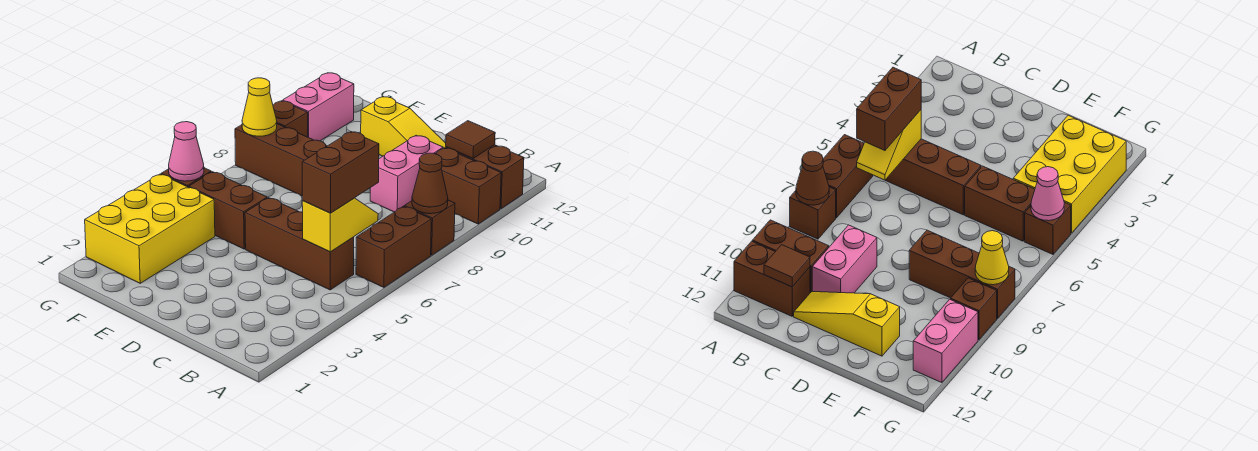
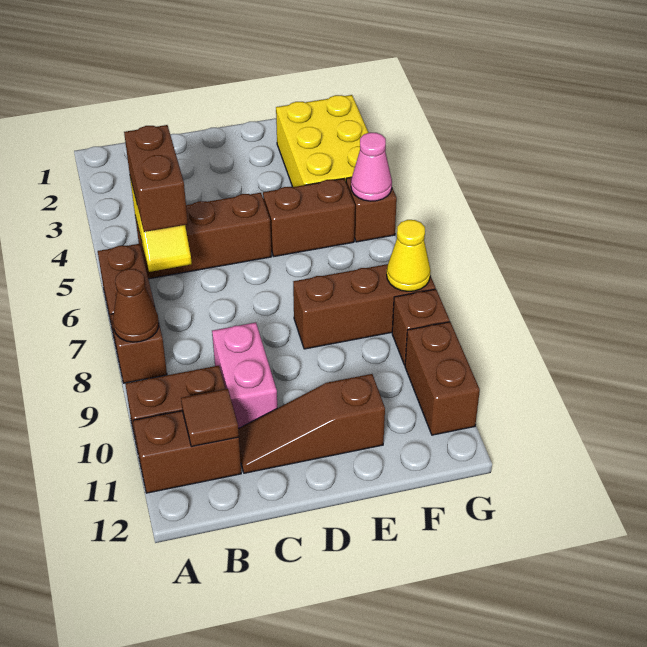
yellow slope C11:E11 level 1 top E -> brown slope C11:E11 level 1 top E
pink brick G10:G11 level 1 -> brown brick G10:G11 level 1

